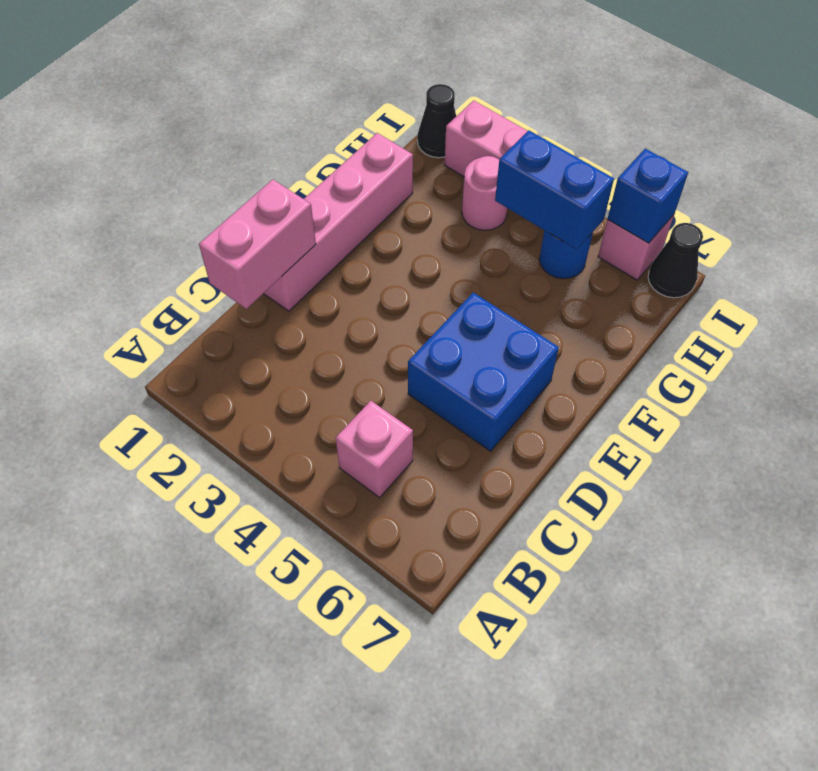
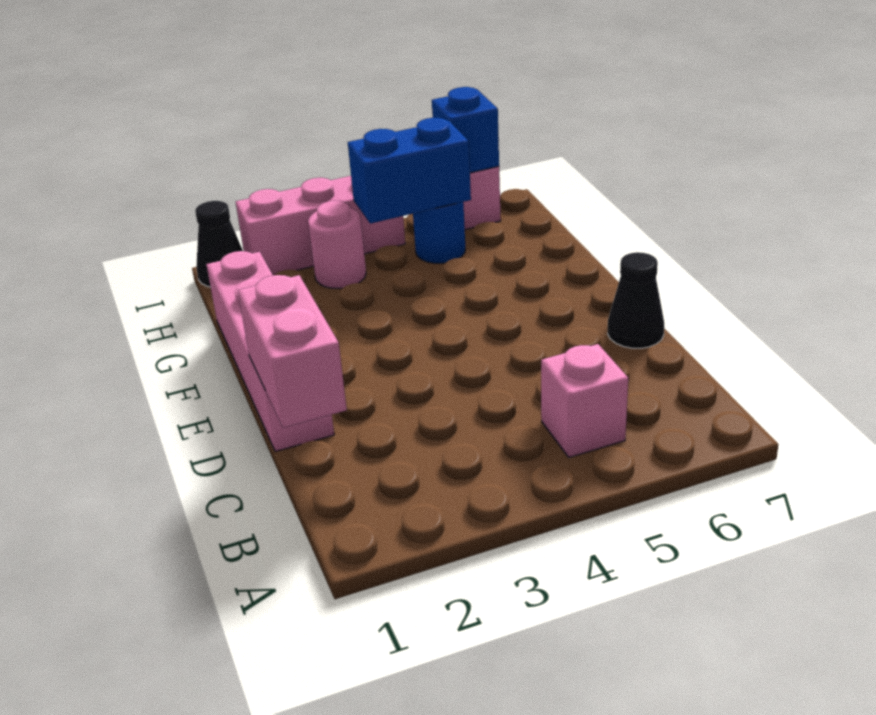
blue brick D5:E6 level 1 -> none
black cone I7 level 1 -> black cone D7 level 1

